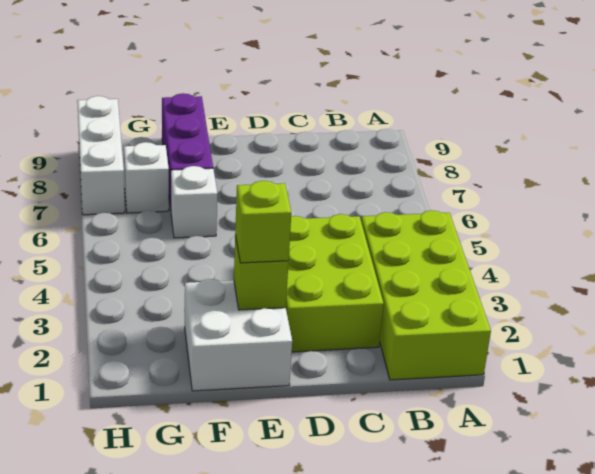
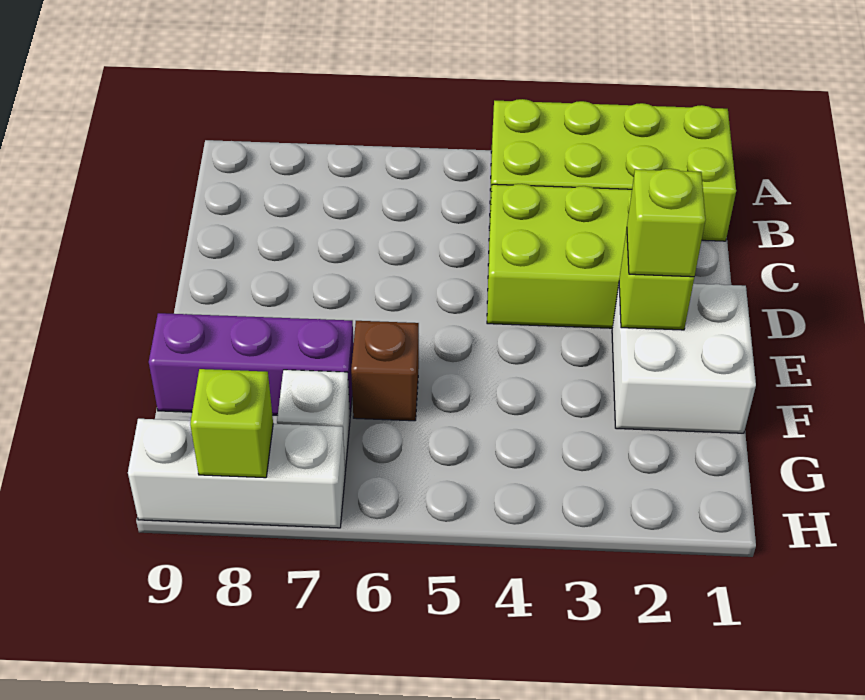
white brick F6 level 1 -> brown brick F6 level 1
none -> lime brick H8 level 2

